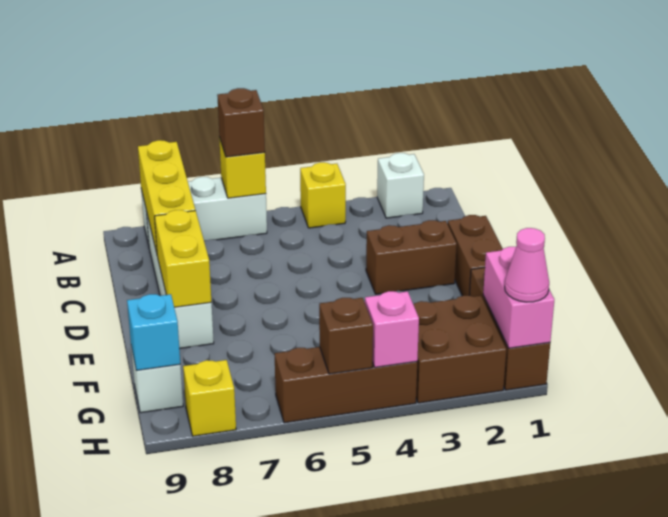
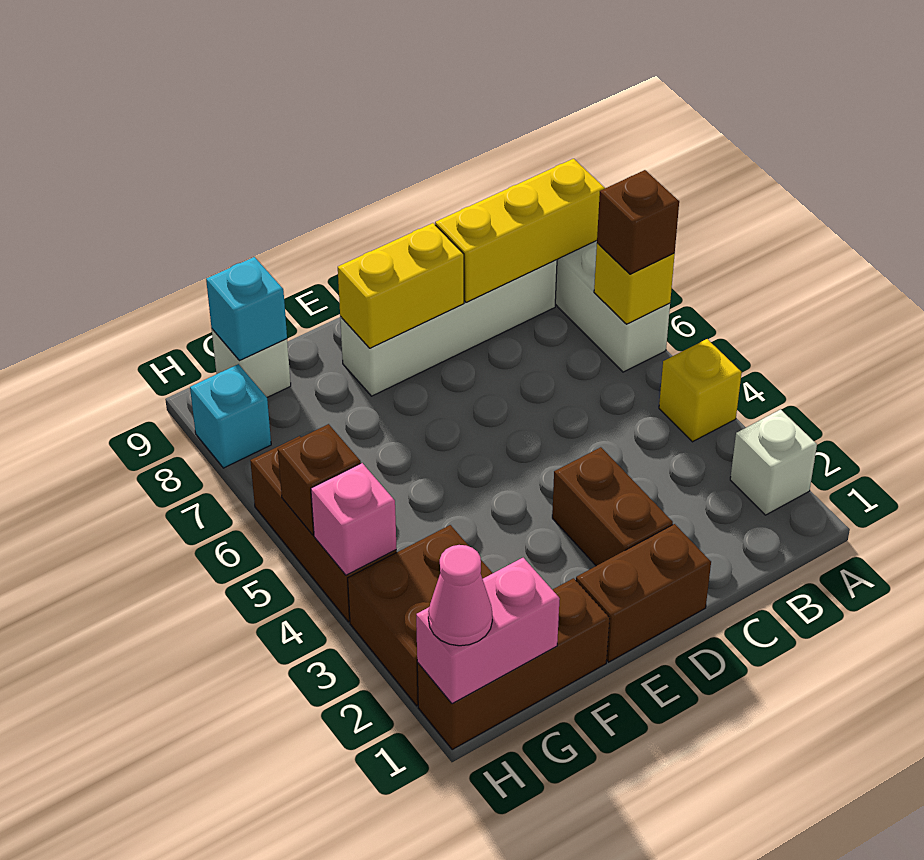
yellow brick H8 level 1 -> cyan brick H8 level 1

